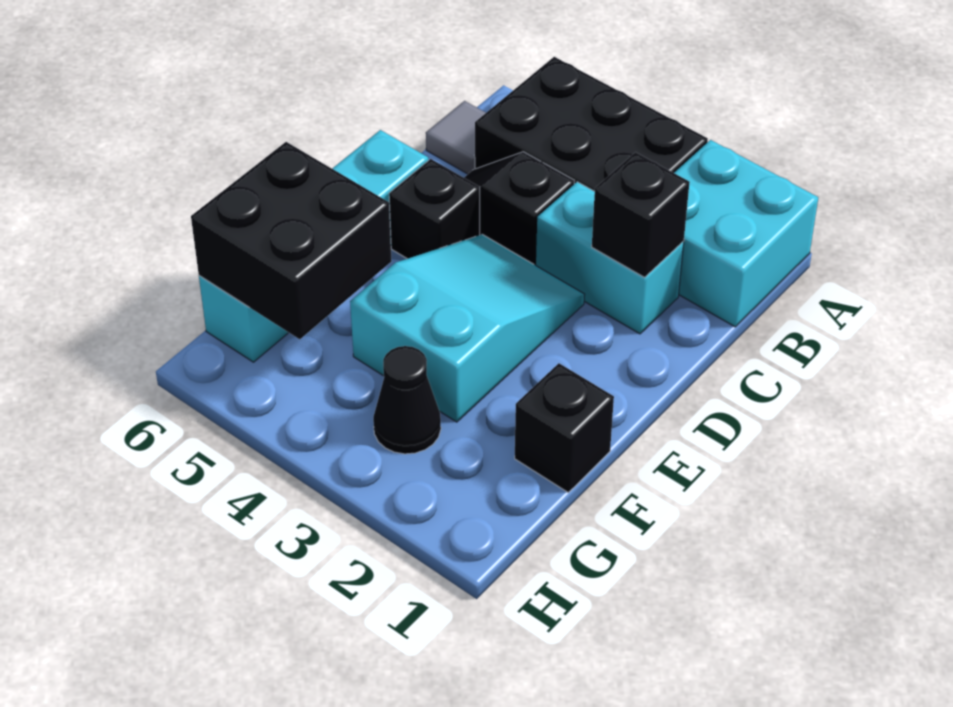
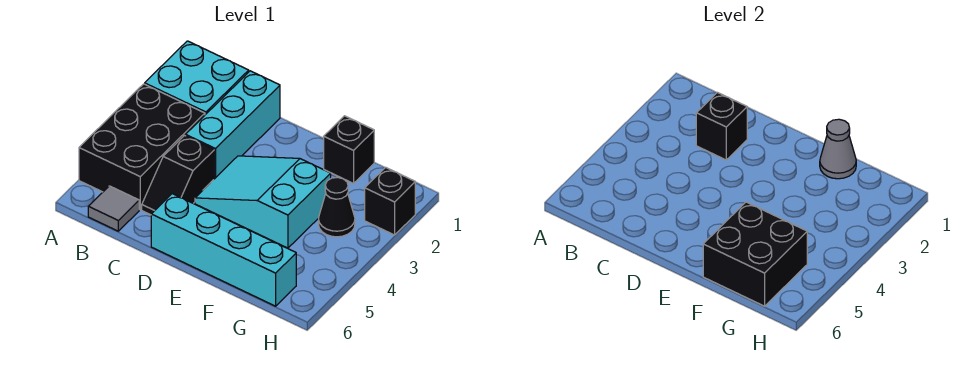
cyan brick C2:C3 level 1 -> cyan brick C1:C3 level 1
black brick D5 level 1 -> black brick H2 level 1
none -> grey cone F1 level 2

